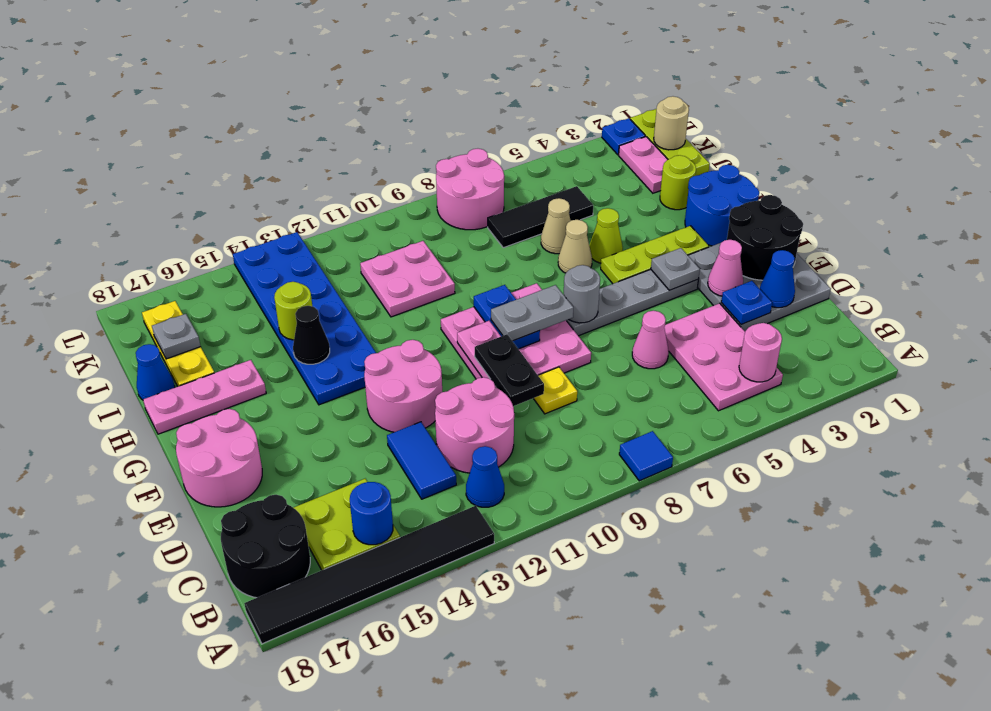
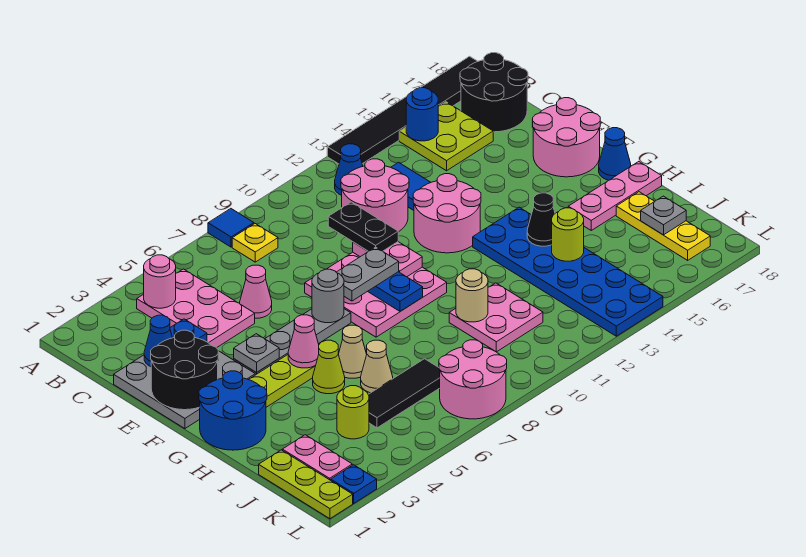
yellow plate D9 level 1 -> yellow plate B8 level 1
pink cone E3 level 2 -> pink cone G5 level 2
lime round brick I2 level 1 -> lime round brick J4 level 1
blue cone I18 level 1 -> blue cone G18 level 1
tan round brick K1 level 2 -> tan round brick I10 level 2

